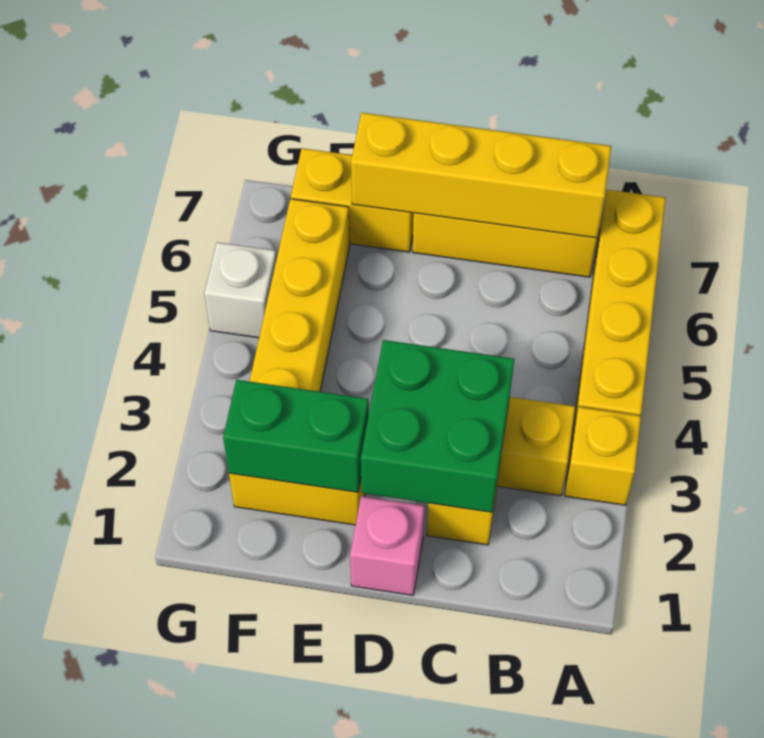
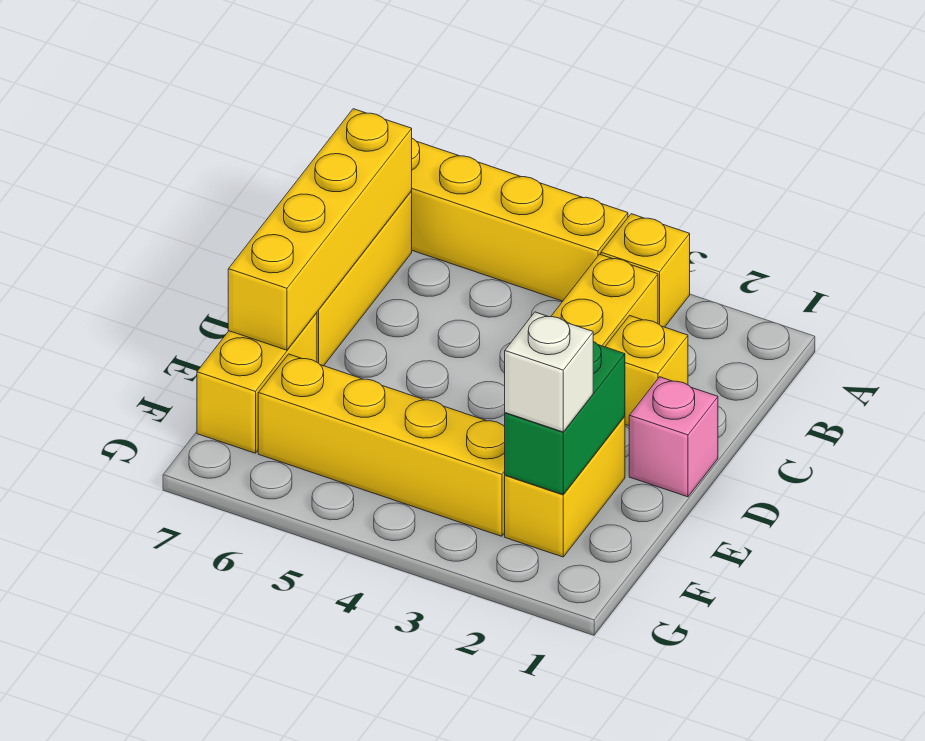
green brick C2:D3 level 2 -> none
white brick G5 level 1 -> white brick F2 level 3

